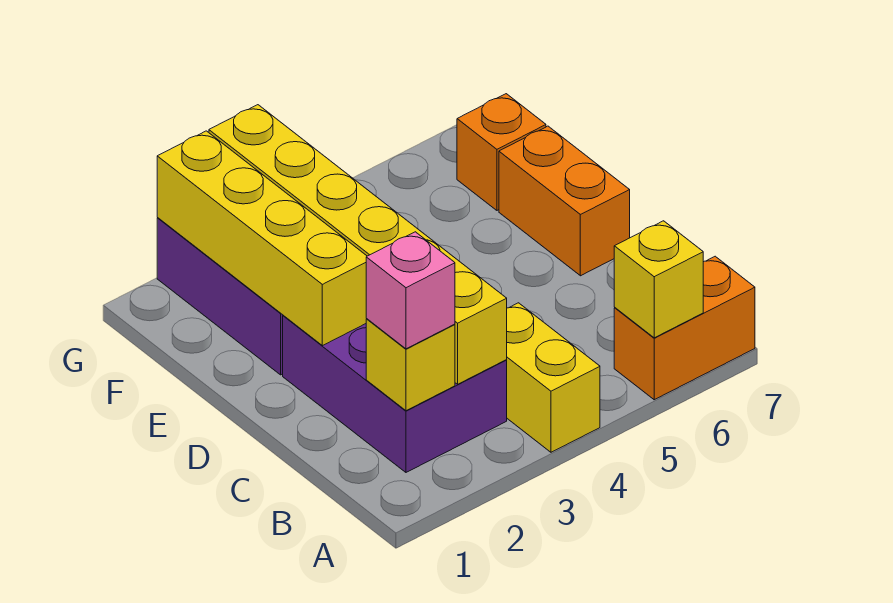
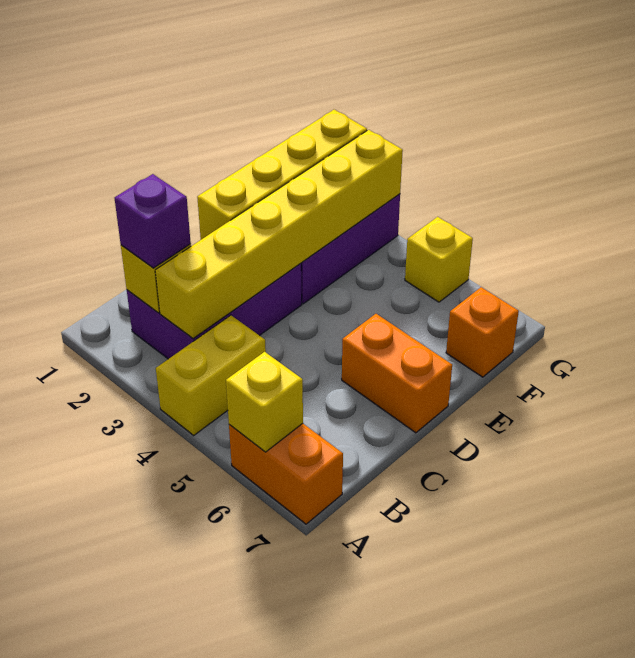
pink brick B2 level 3 -> purple brick B2 level 3
orange brick D7:E7 level 1 -> orange brick D6:D7 level 1
none -> yellow brick G5 level 1

